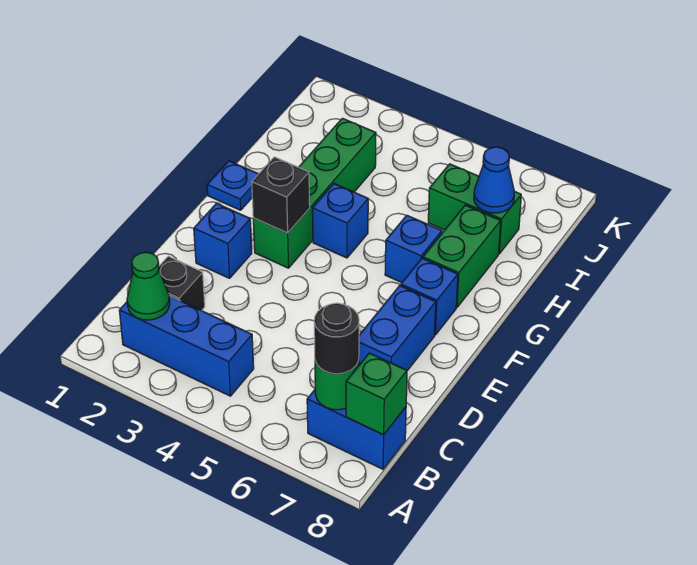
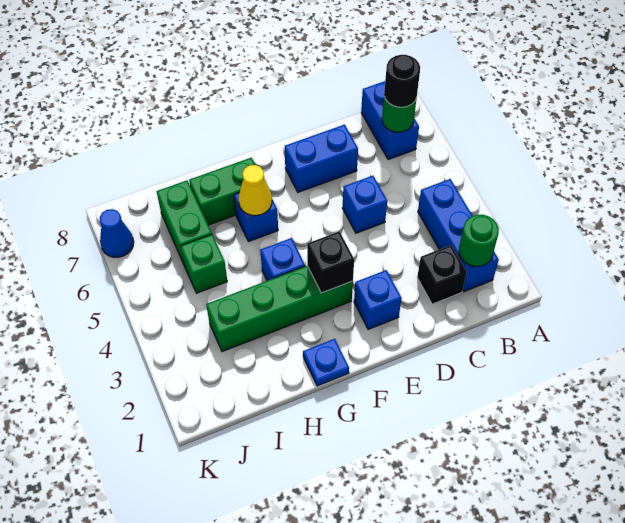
green cone B2 level 2 -> green round brick B2 level 2
green brick B8 level 2 -> green brick I5 level 1
blue brick F7 level 1 -> blue brick D5 level 1
none -> yellow cone G6 level 2
blue cone I7 level 2 -> blue cone K7 level 1

